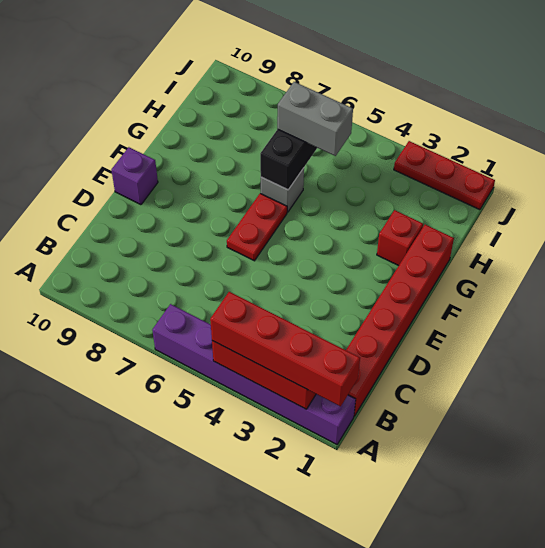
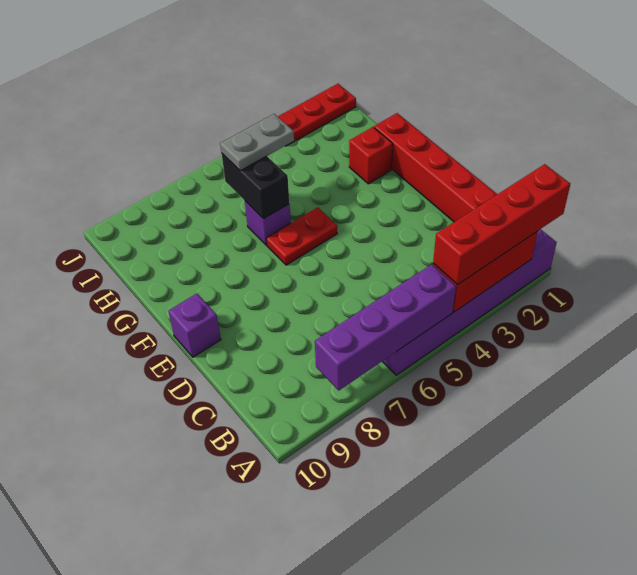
none -> purple brick A5:A8 level 2
red plate E6:F6 level 1 -> red plate F5:F6 level 1
grey brick G6 level 1 -> purple brick G6 level 1
grey brick H5:H6 level 3 -> grey plate H5:H6 level 3

